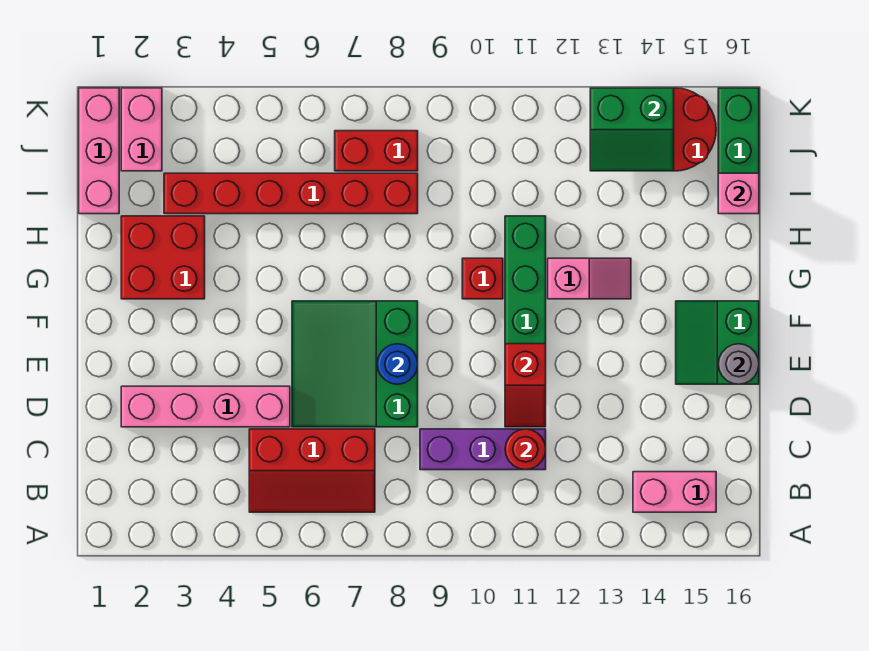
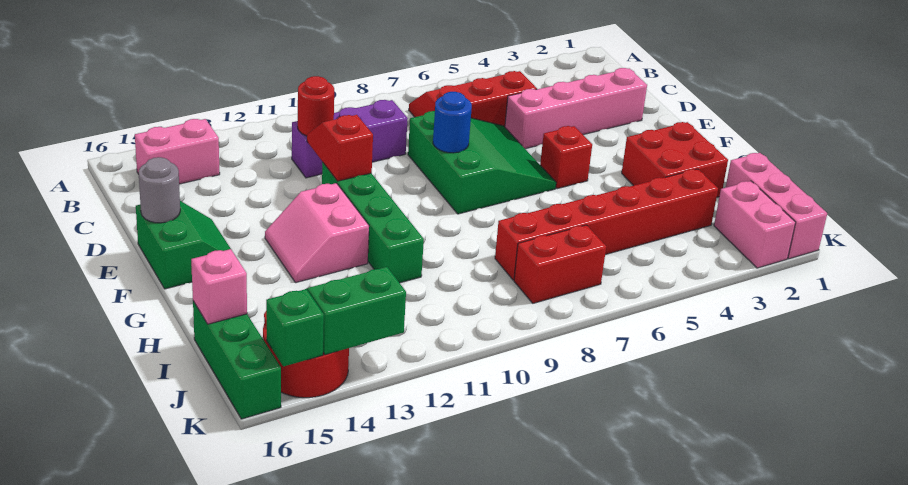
red brick G10 level 1 -> red brick F5 level 1
pink slope G12:G13 level 1 top 12 -> pink slope F12:G13 level 1 top 12
none -> green brick K15 level 2

